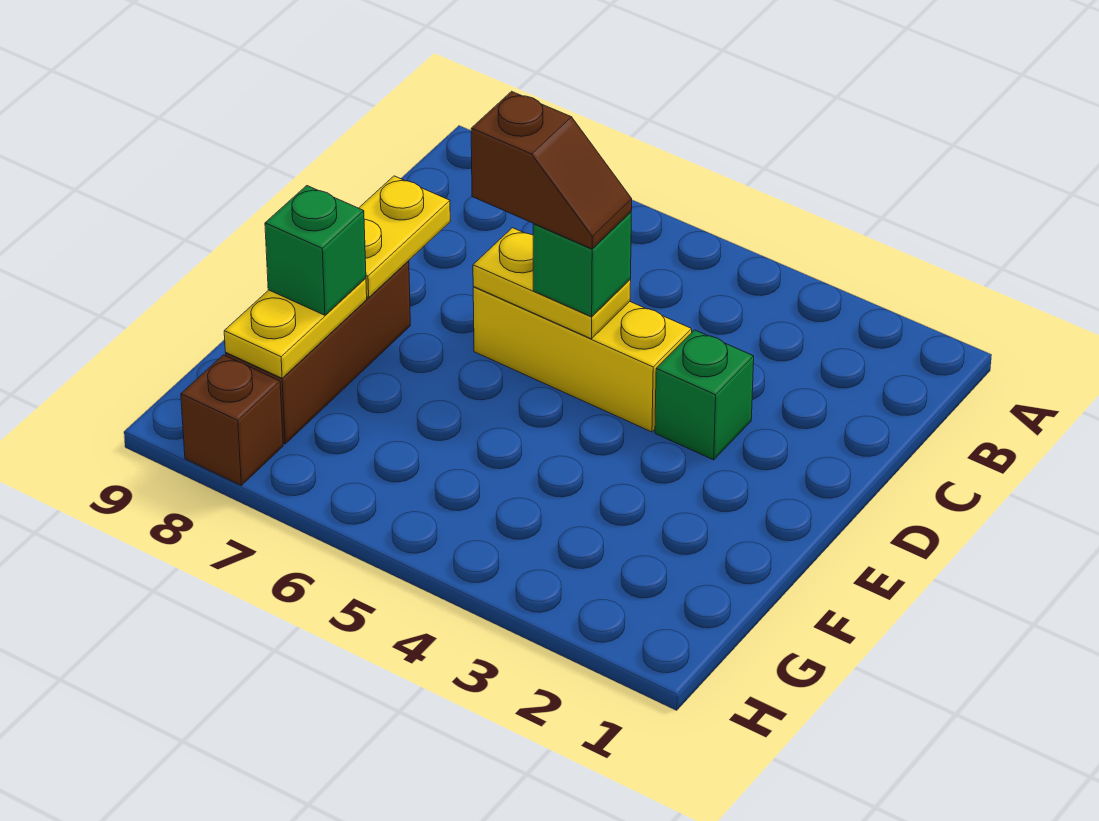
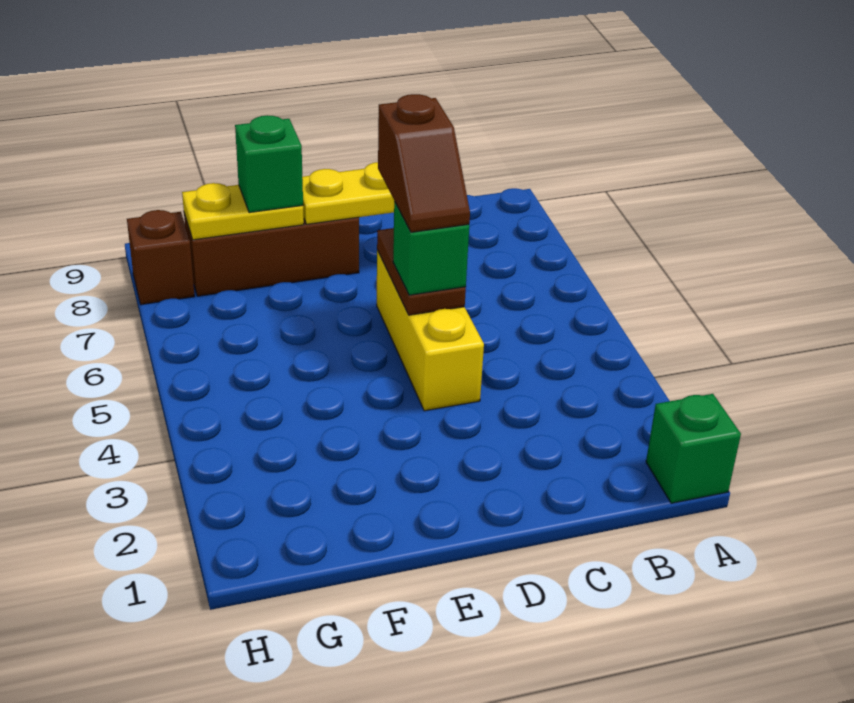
green brick D3 level 1 -> green brick A1 level 1
yellow plate D5:D6 level 2 -> brown plate D5:D6 level 2

